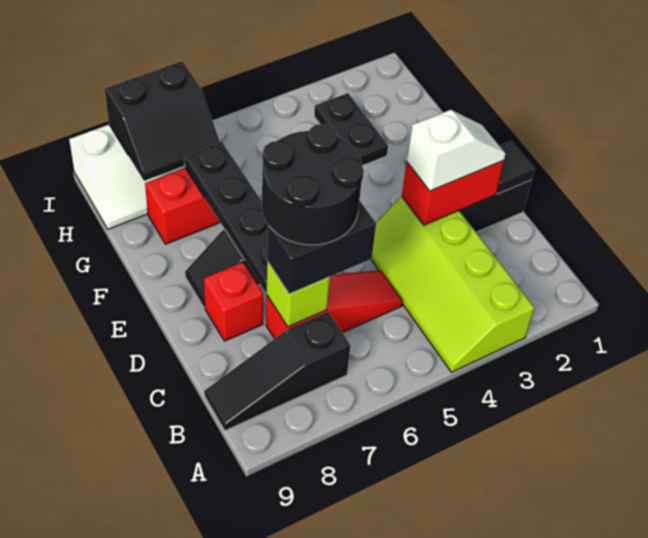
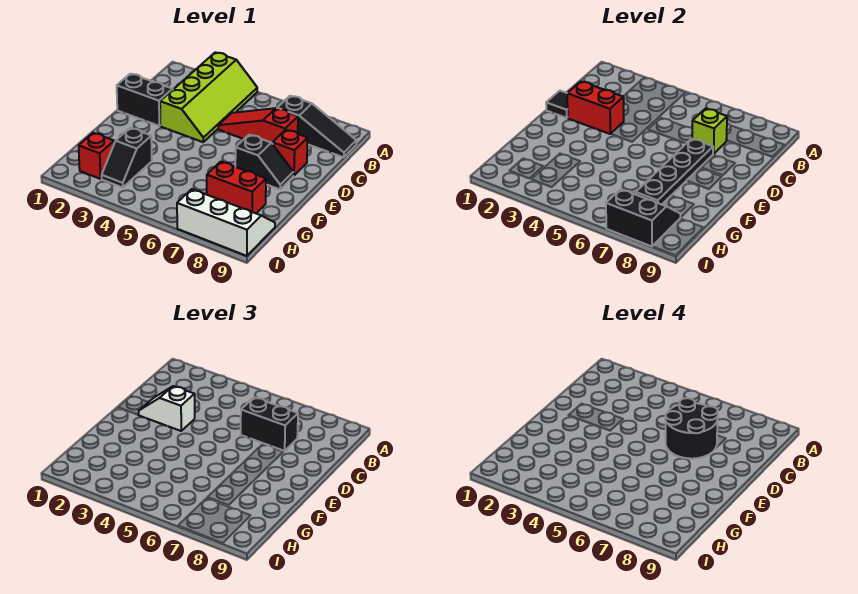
black plate G3:H3 level 1 -> black slope G3:H3 level 1 top G
none -> red brick H2 level 1

